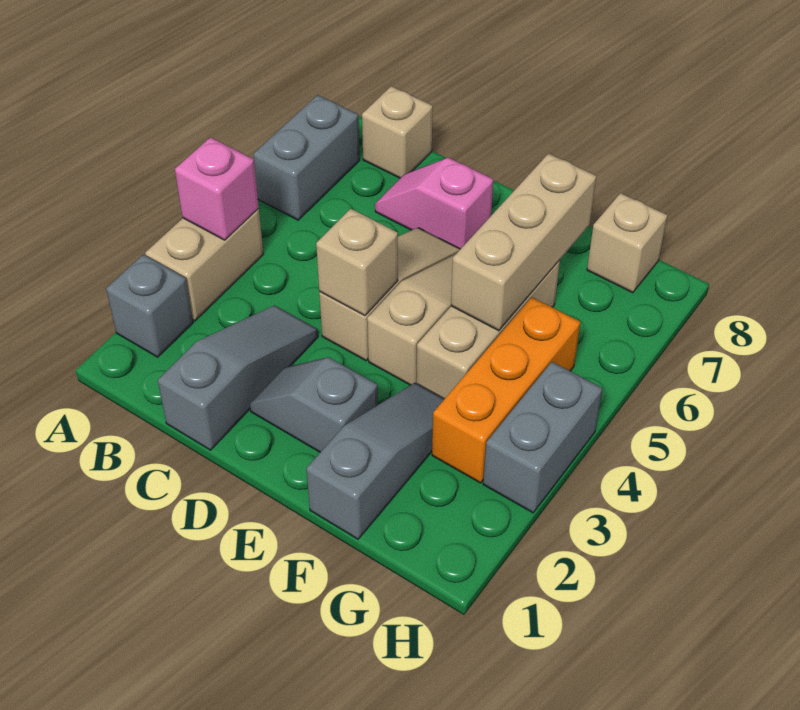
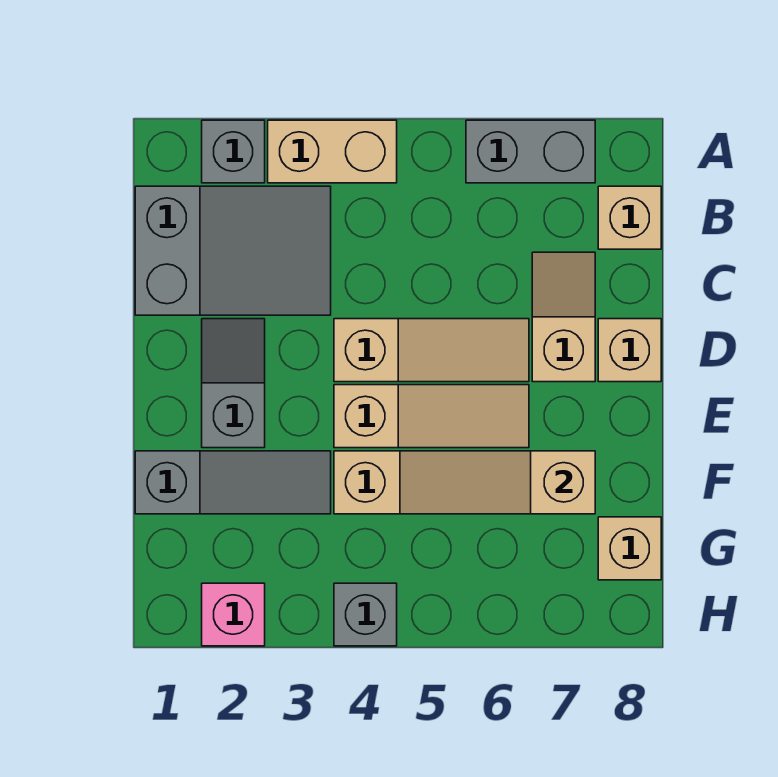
pink brick A4 level 2 -> pink brick H2 level 1
grey slope C1:C3 level 1 top 1 -> grey slope B1:C3 level 1 top 1
pink slope C7:D7 level 1 top D -> tan slope C7:D7 level 1 top D
tan brick D4 level 2 -> tan brick D8 level 1
tan brick F5:F7 level 2 -> tan slope F5:F7 level 2 top 7
orange brick G3:G5 level 1 -> none
grey brick H3:H4 level 1 -> grey brick H4 level 1

